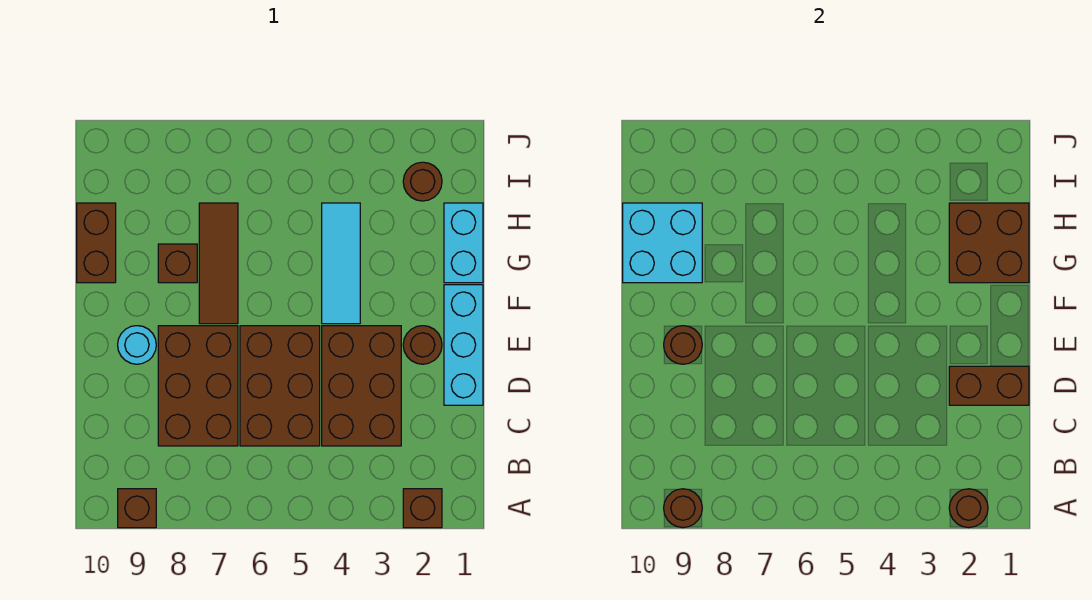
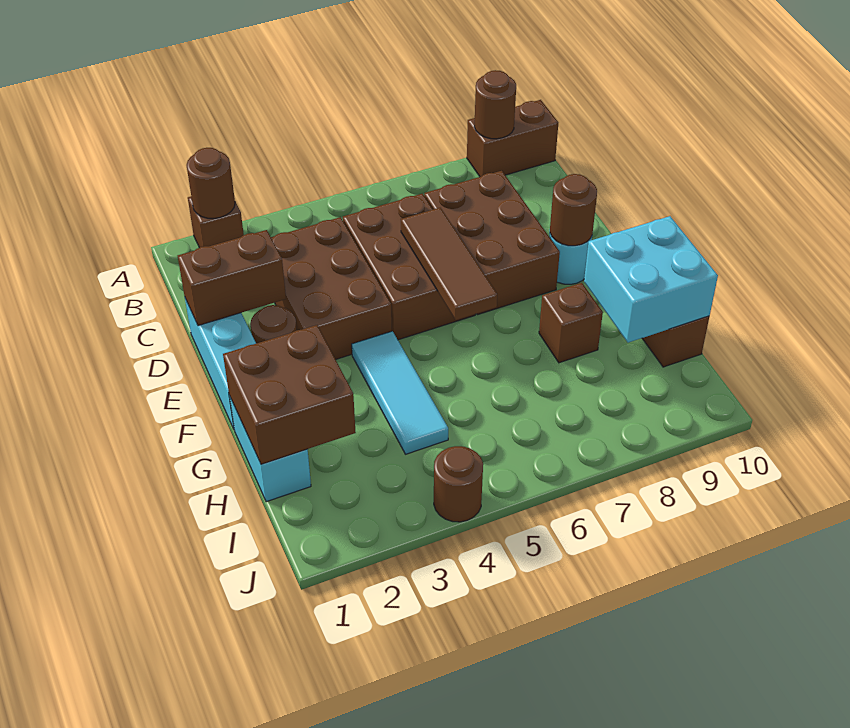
brown brick A9 level 1 -> brown brick A9:A10 level 1
brown tile F7:H7 level 1 -> brown tile D6:F6 level 2
brown round brick I2 level 1 -> brown round brick J4 level 1

